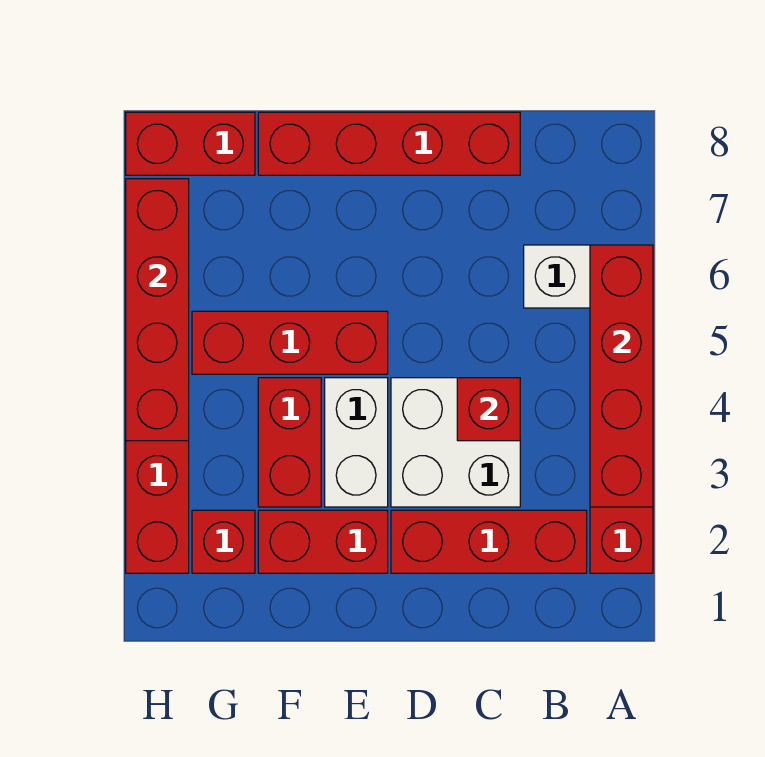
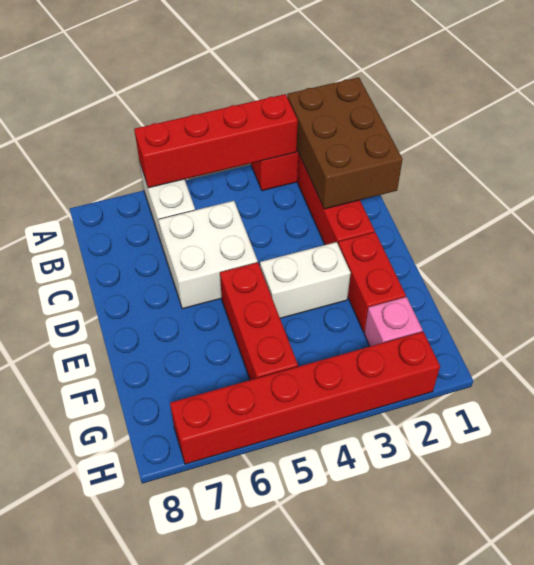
none -> brown brick A1:C2 level 2
white brick C3:D4 level 1 -> white brick C5:D6 level 1
red brick C4 level 2 -> none
red brick C8:F8 level 1 -> none
red brick F3:F4 level 1 -> none
red brick G2 level 1 -> pink brick G2 level 1
red brick G8:H8 level 1 -> none
red brick H4:H7 level 2 -> none

